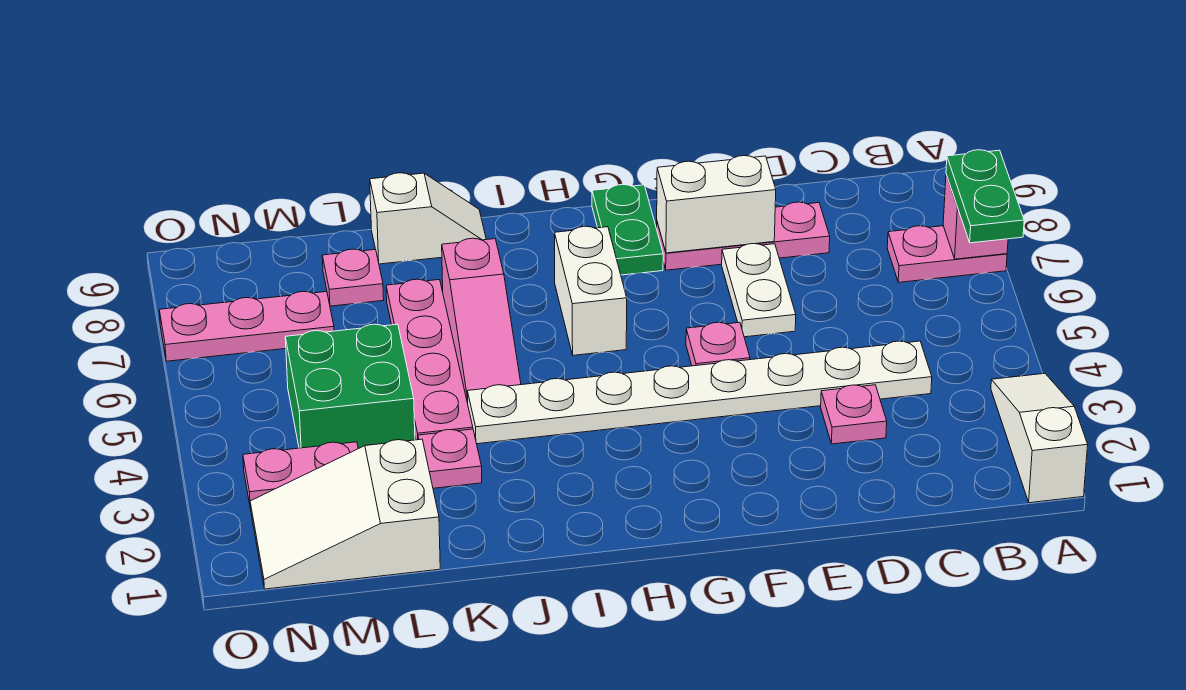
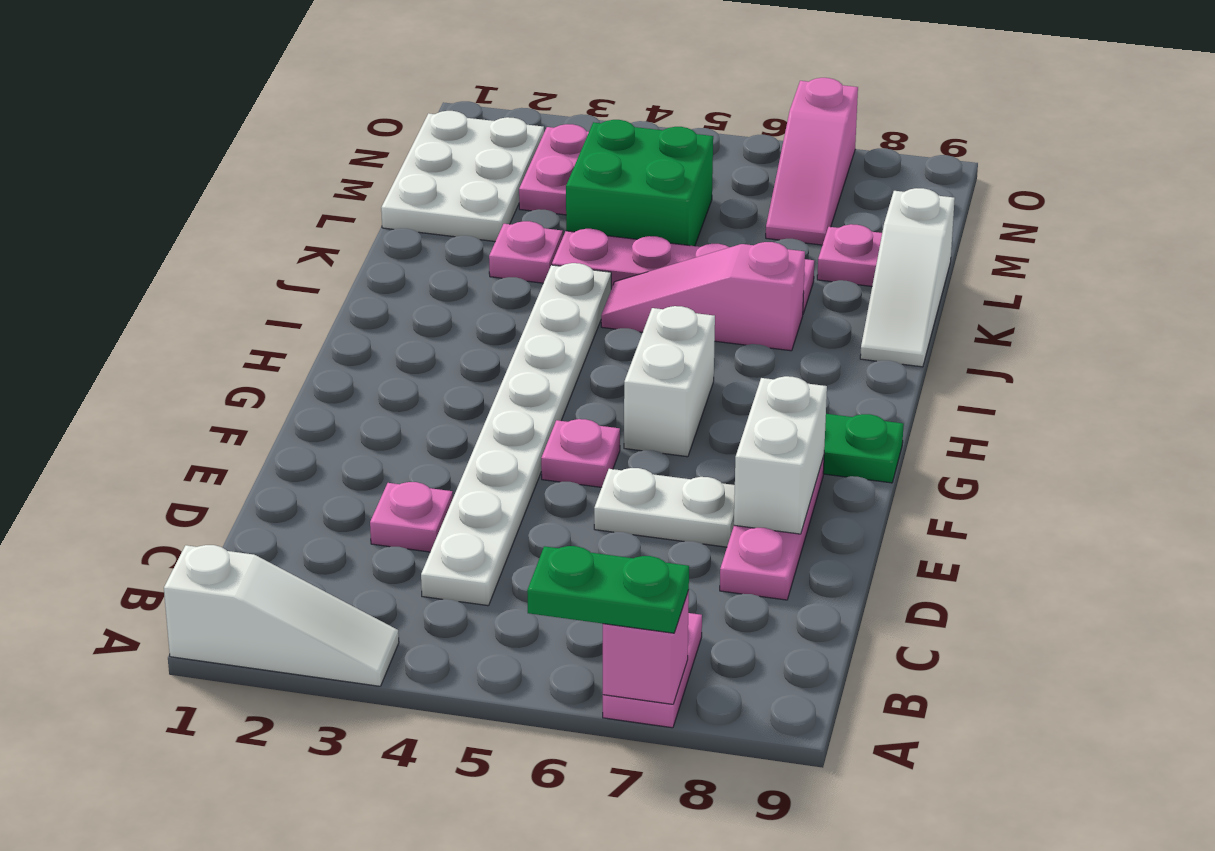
white brick H6:H7 level 1 -> white brick G6:H6 level 1
white slope J9:K9 level 1 top K -> white slope J9:L9 level 1 top L
white slope L1:N2 level 1 top L -> white plate L1:N2 level 1
pink plate M7:O7 level 1 -> pink slope M7:O7 level 1 top O

